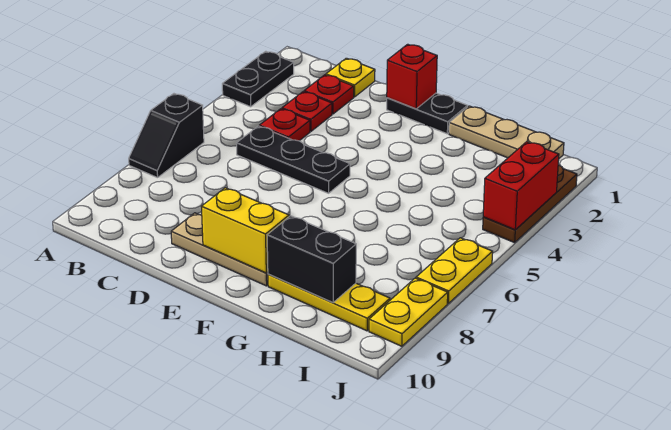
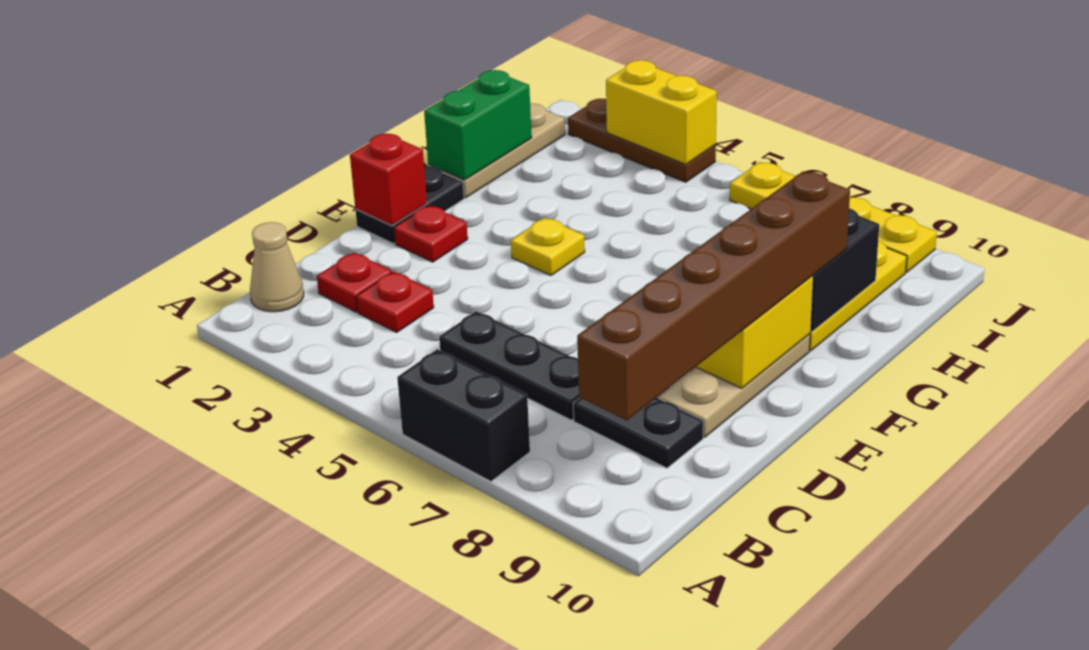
black plate A2:A3 level 1 -> black plate C8:C9 level 1
black slope A6:A7 level 1 top 6 -> black brick A6:A7 level 1
none -> tan cone B1 level 1
none -> brown brick B9:G9 level 3
yellow plate C1 level 1 -> yellow plate F4 level 1
red plate C4 level 1 -> red plate E2 level 1
black plate C5:E5 level 1 -> black plate C5:C7 level 1
none -> green brick G1:H1 level 2
red brick J3:J4 level 2 -> yellow brick J3:J4 level 2

